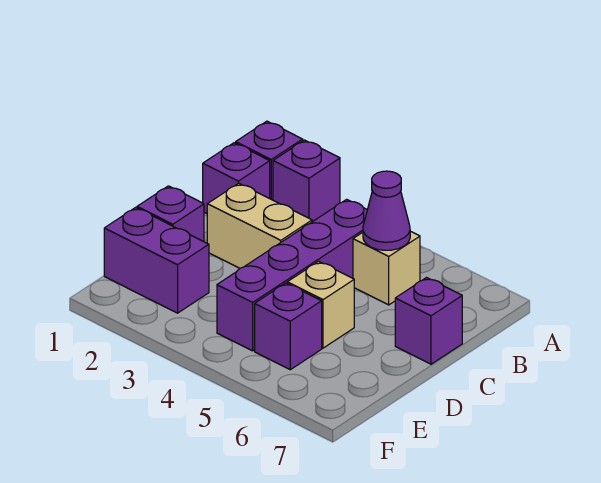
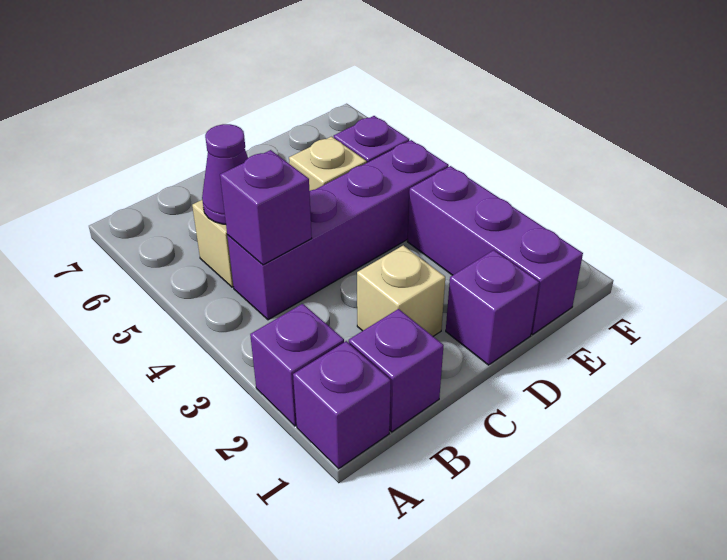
tan brick C2:C3 level 1 -> tan brick C2 level 1
purple brick C7 level 1 -> purple brick B4 level 2
purple brick E1:E2 level 1 -> purple brick E1:E3 level 1

